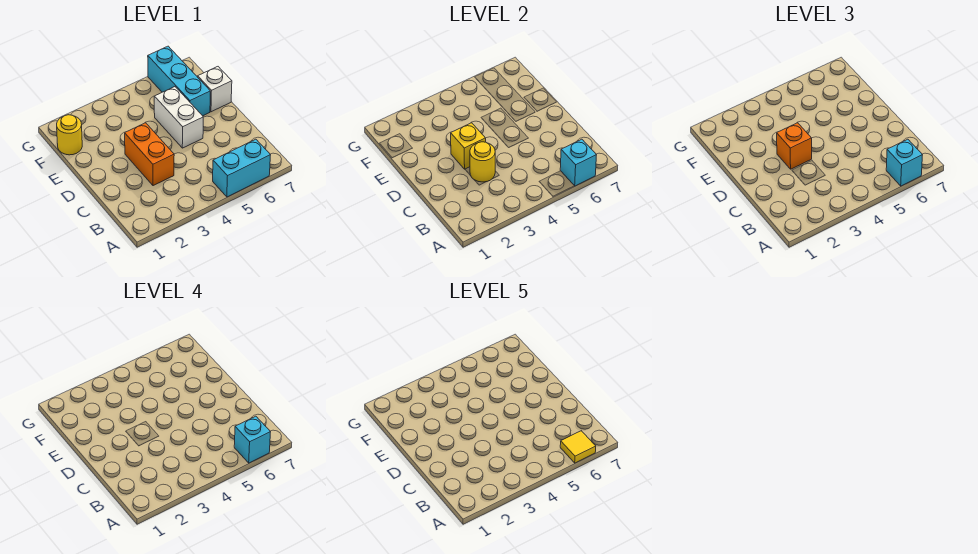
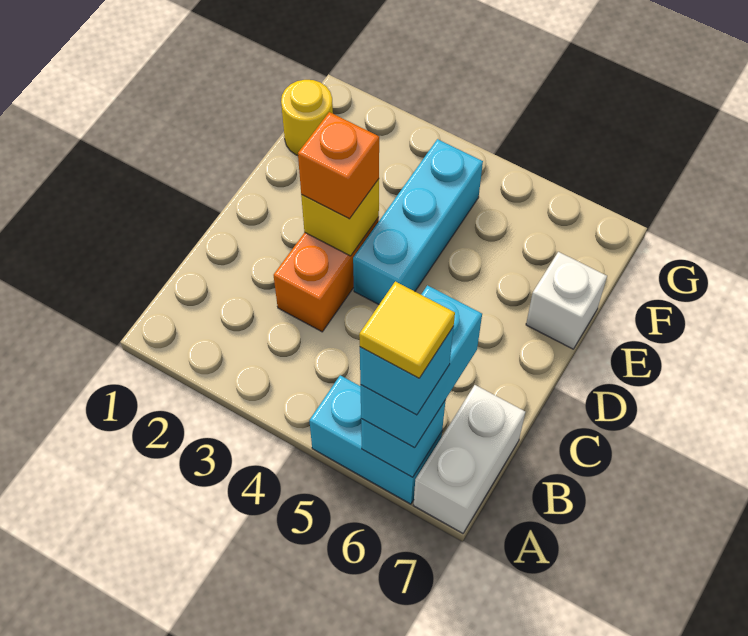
cyan brick A6 level 3 -> cyan brick A6:B6 level 3
yellow round brick C3 level 2 -> none
white brick D5:E5 level 1 -> white brick A7:B7 level 1
cyan brick E6:G6 level 1 -> cyan brick D4:F4 level 1

